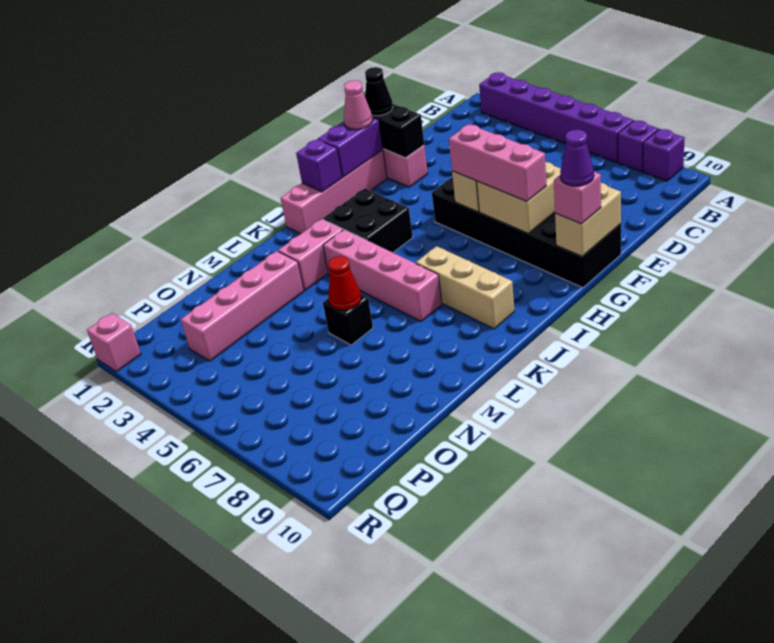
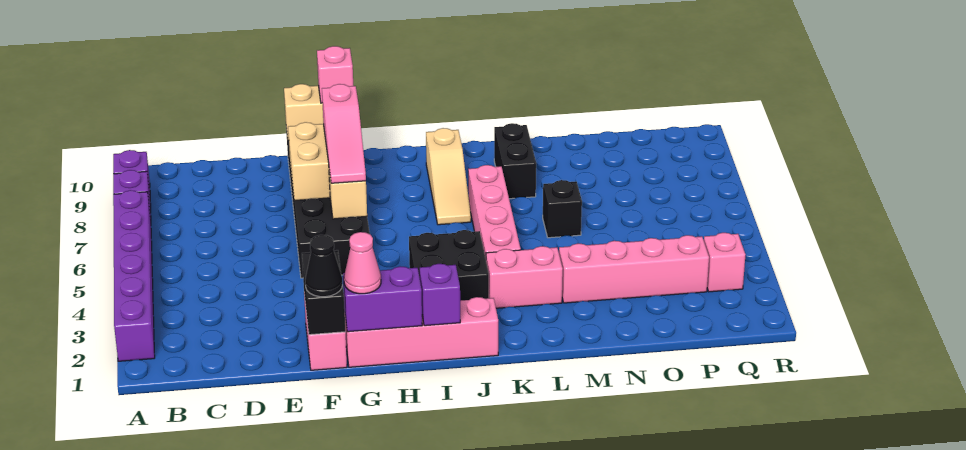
pink brick G6:G8 level 3 -> pink slope G6:G8 level 3 top 8
purple cone G10 level 4 -> none
tan brick J7:J9 level 1 -> tan slope J7:J9 level 1 top 9
none -> black brick L8:L9 level 1
red cone M6 level 2 -> none
pink brick R1 level 1 -> pink brick Q3 level 1

